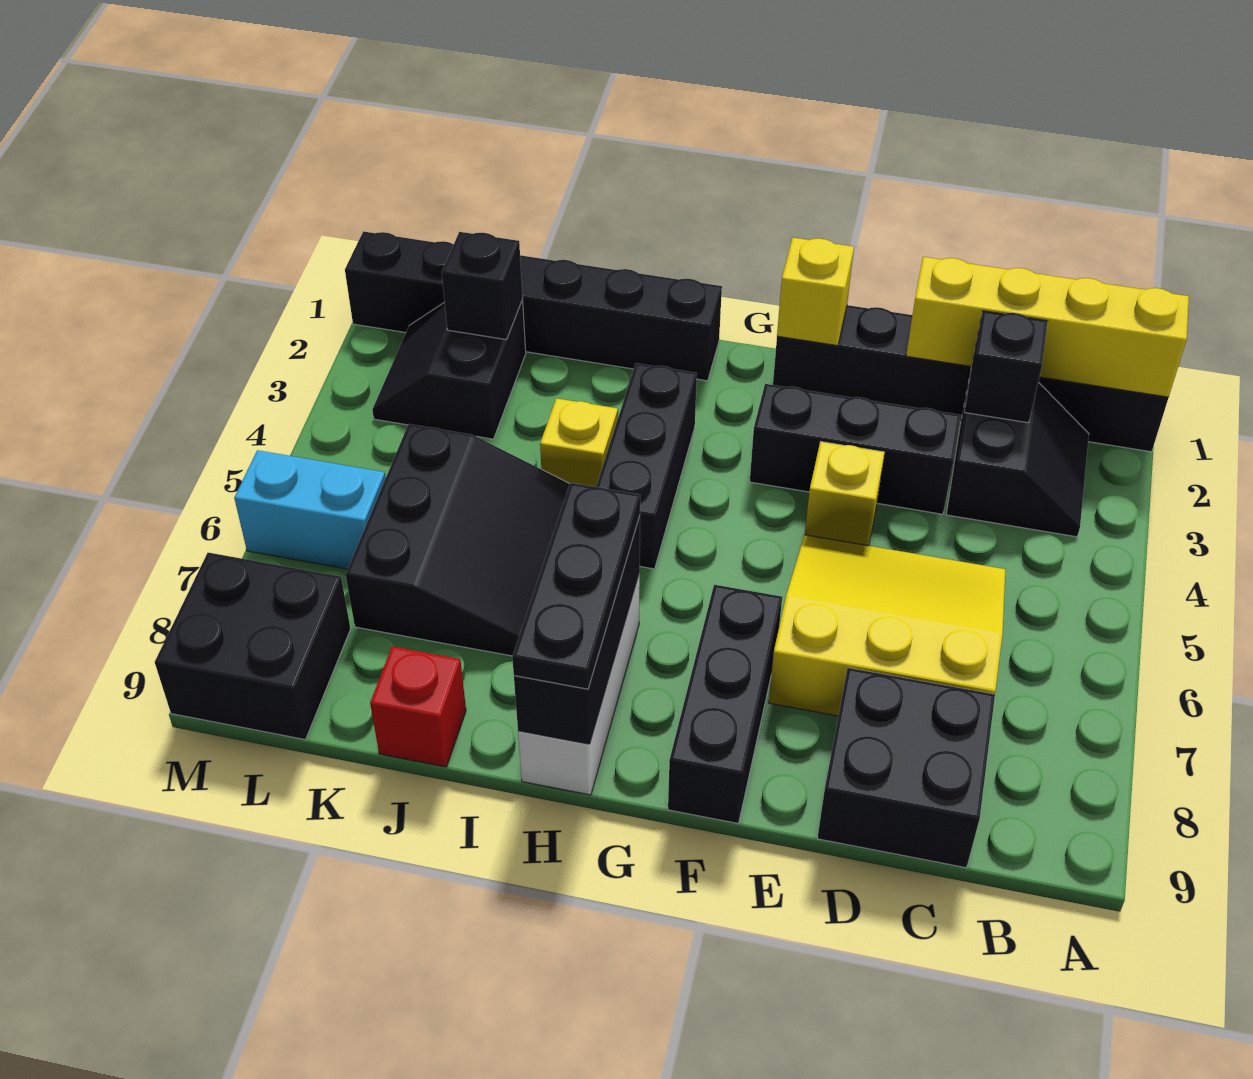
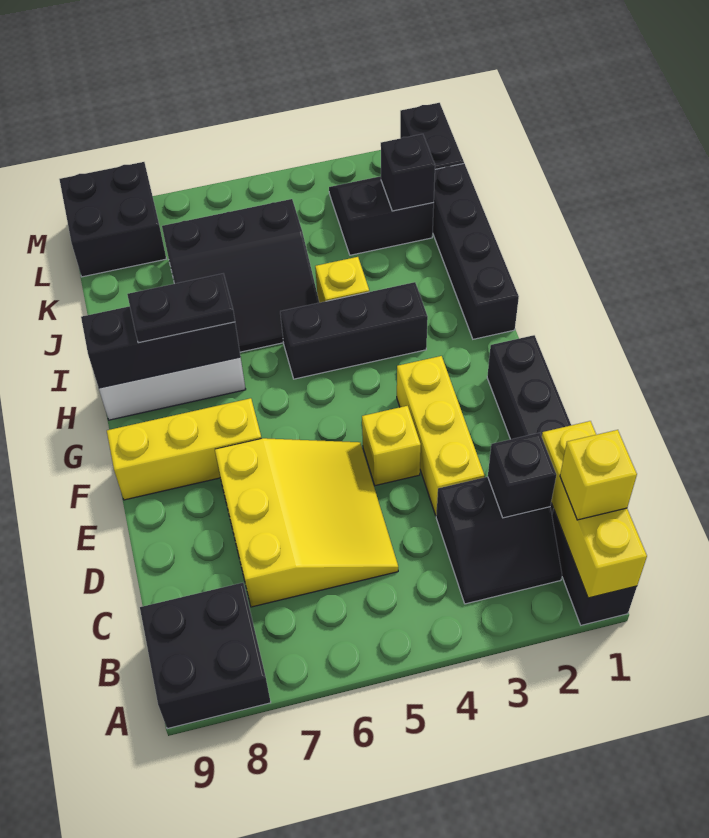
yellow brick A1:D1 level 2 -> yellow brick A1:C1 level 2
black brick C8:D9 level 1 -> black brick A8:B9 level 1
black brick D3:F3 level 1 -> yellow brick D3:F3 level 1
yellow brick F1 level 2 -> yellow brick B1 level 3
black brick F7:F9 level 1 -> yellow brick F7:F9 level 1
black plate H7:H9 level 3 -> black plate H7:H8 level 3
red brick J9 level 1 -> none
cyan brick L6:M6 level 1 -> none

